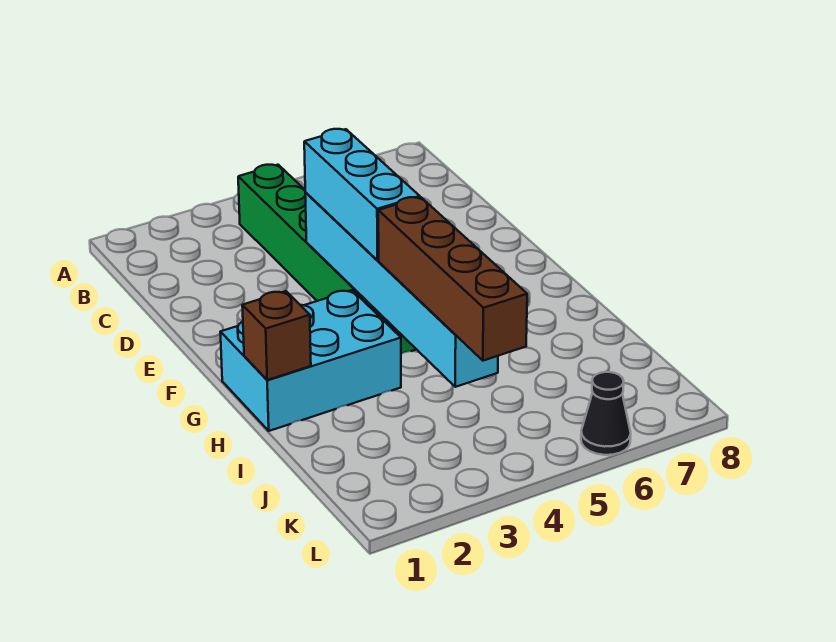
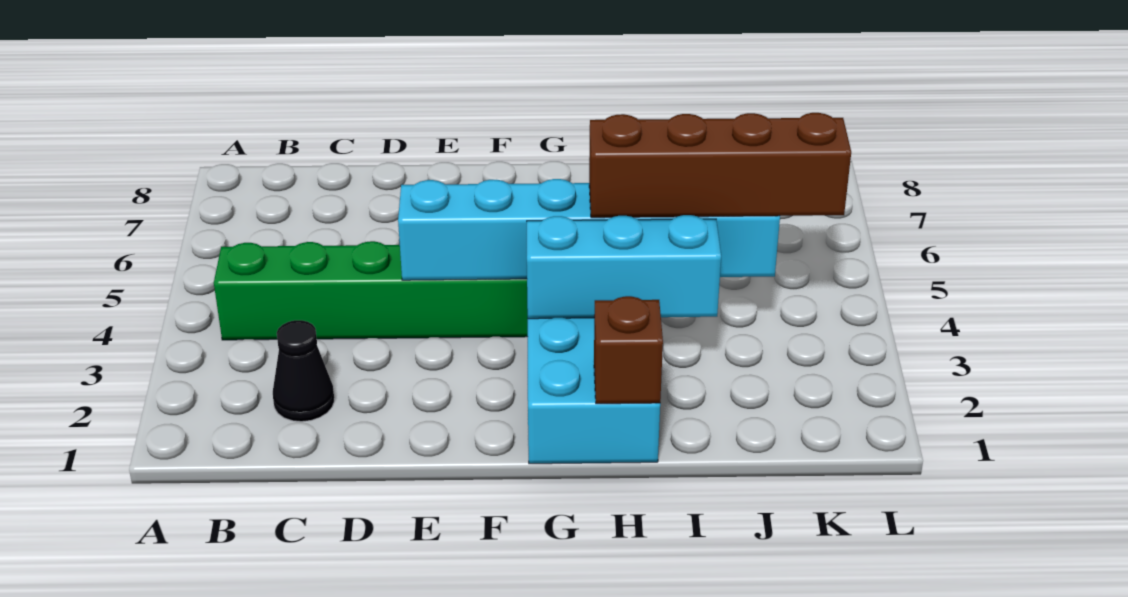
cyan brick E4:G4 level 3 -> cyan brick G3:I3 level 2
black cone L6 level 1 -> black cone C2 level 1

